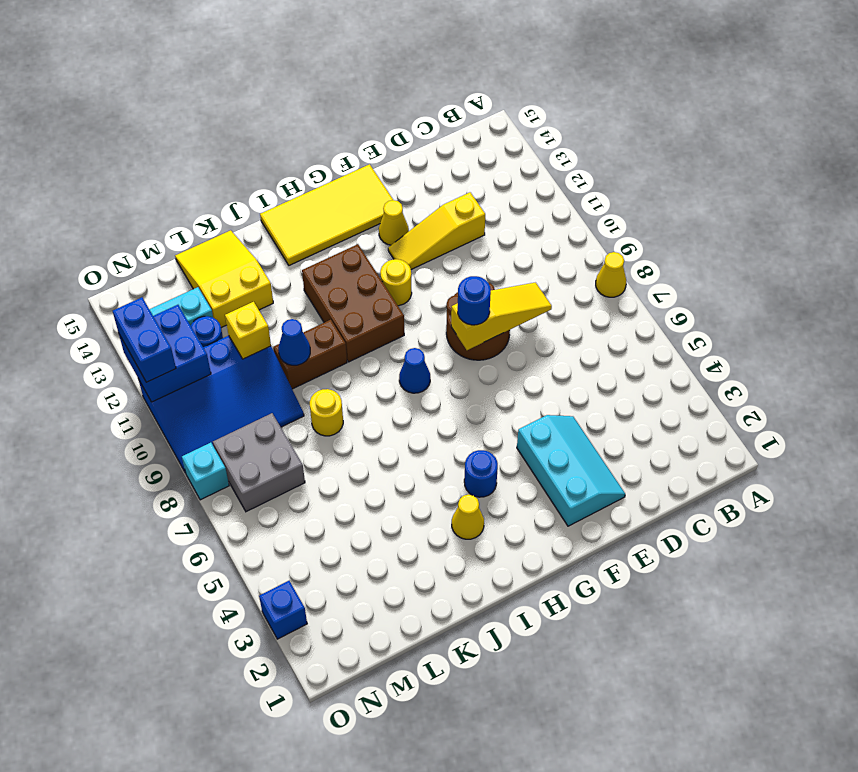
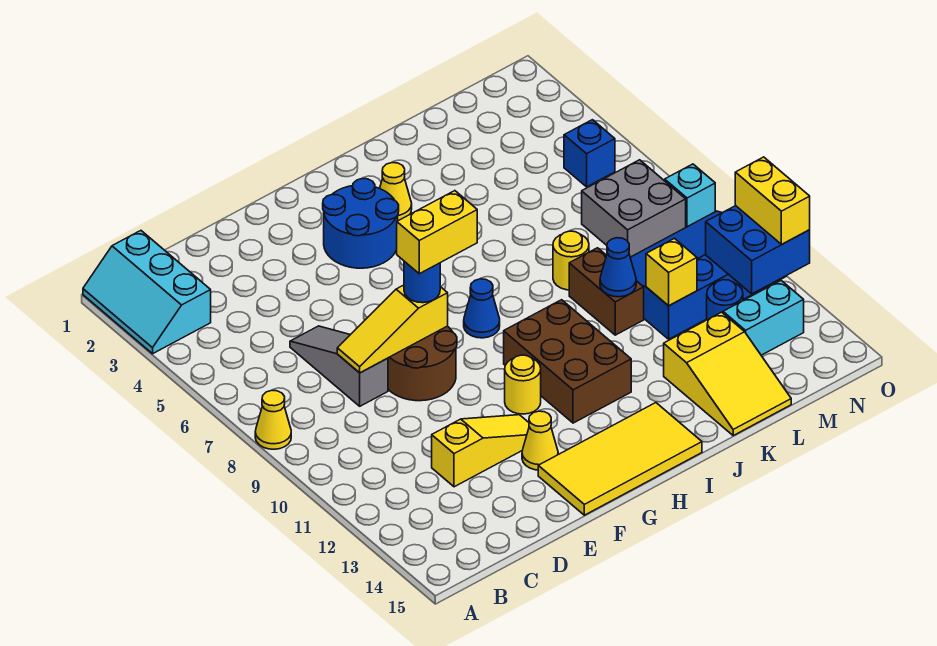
none -> grey slope D6:D8 level 1 top 8
cyan slope E2:F4 level 1 top F -> cyan slope A1:B3 level 1 top B
none -> yellow brick F8:G8 level 4
blue round brick H4 level 1 -> blue round brick G3:H4 level 1
brown brick J10:K10 level 1 -> brown brick K9:K10 level 1
blue brick O3 level 1 -> blue brick N5 level 1
blue brick O11:O12 level 3 -> yellow brick O11:O12 level 3

